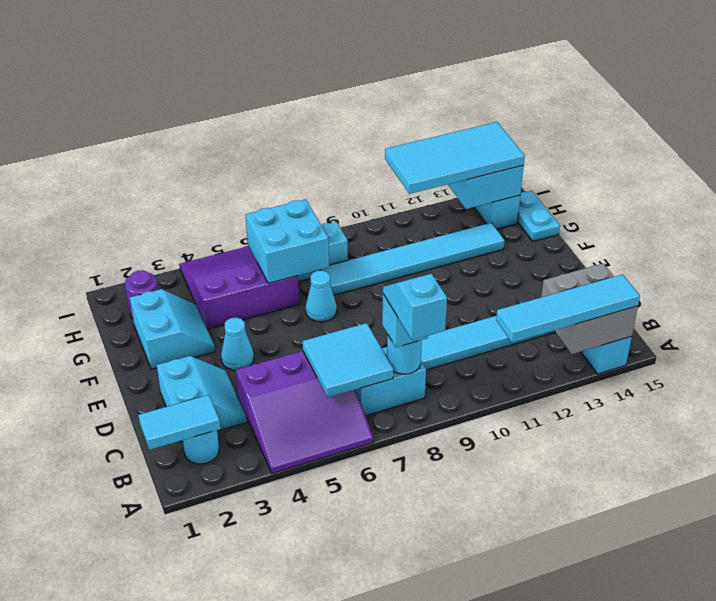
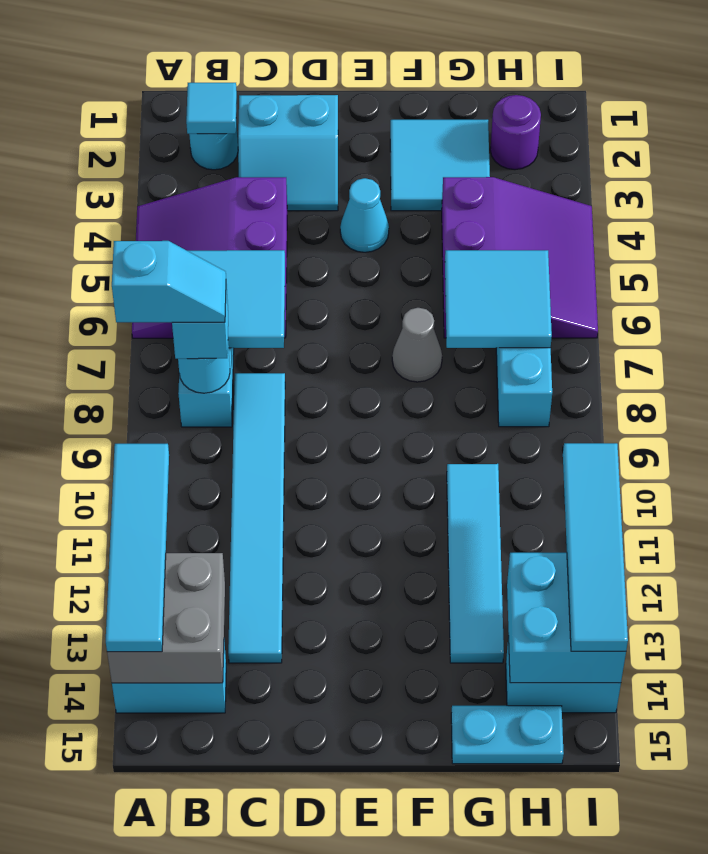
cyan tile B1:B2 level 2 -> cyan tile B2 level 2
cyan slope F2:G3 level 1 top 2 -> cyan tile F2:G3 level 1
cyan cone F7 level 1 -> grey cone F7 level 1
cyan brick G6:H7 level 2 -> cyan tile G6:H7 level 2
cyan tile G8:G13 level 1 -> cyan tile G10:G13 level 1
cyan tile H11:I14 level 3 -> cyan tile I11:I14 level 3

